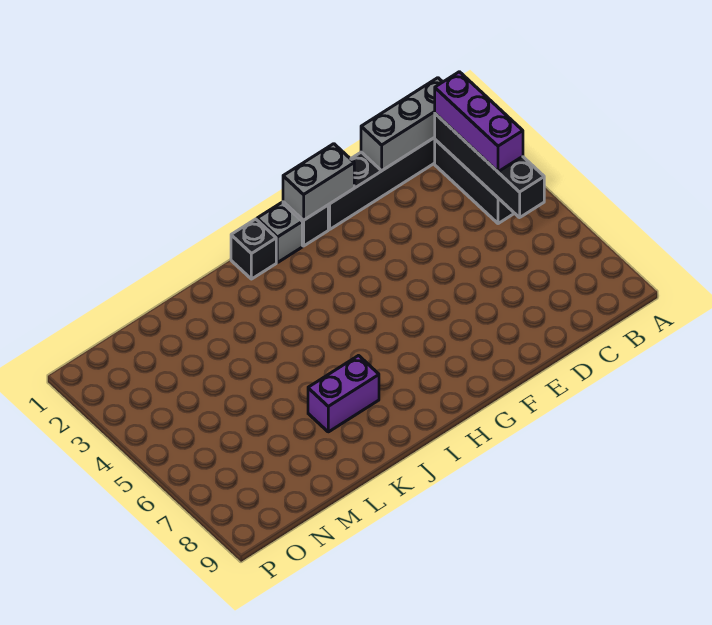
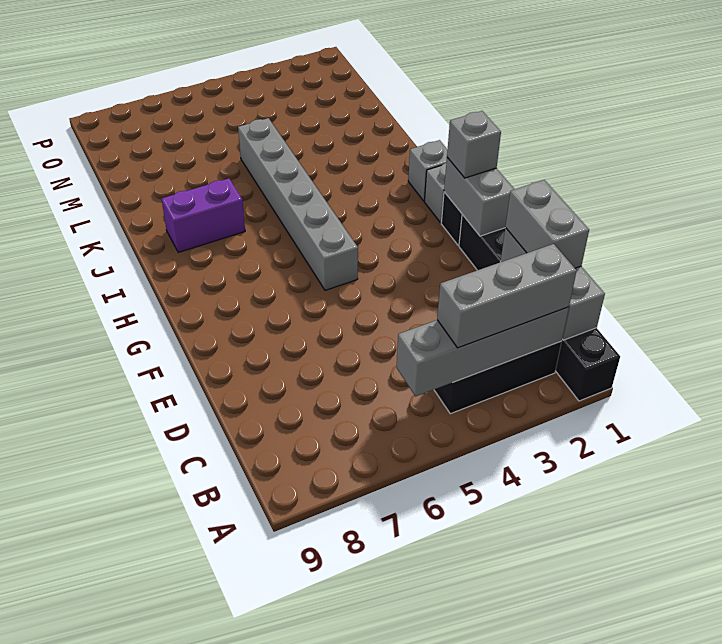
black brick B2:B5 level 2 -> grey brick B2:B5 level 2
purple brick B2:B4 level 3 -> grey brick B2:B4 level 3
none -> grey brick C1:D1 level 3
none -> grey brick G1 level 3
none -> grey brick G5:L5 level 1
black brick I1 level 1 -> grey brick I1 level 1
purple brick J7:K7 level 1 -> purple brick J7:J8 level 1

